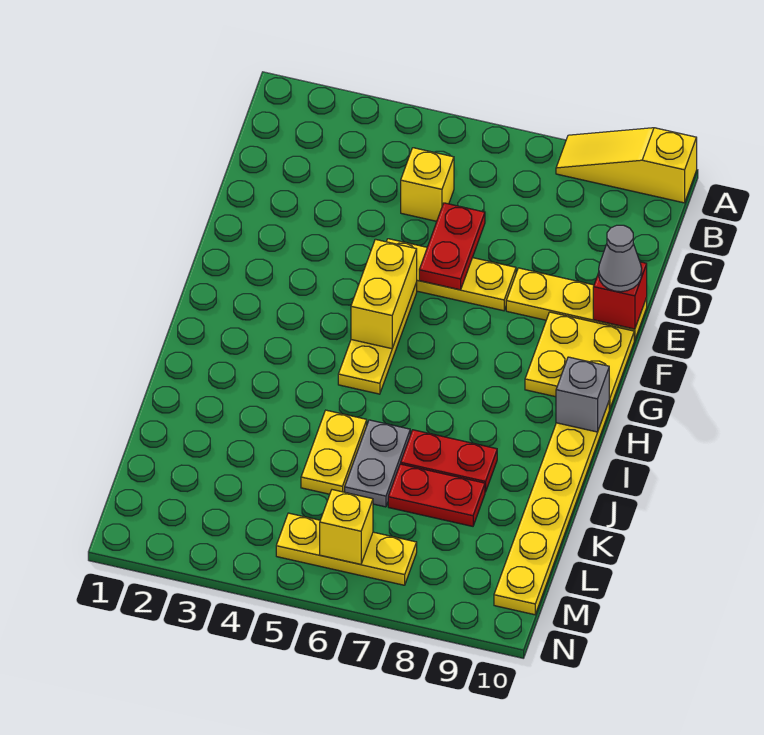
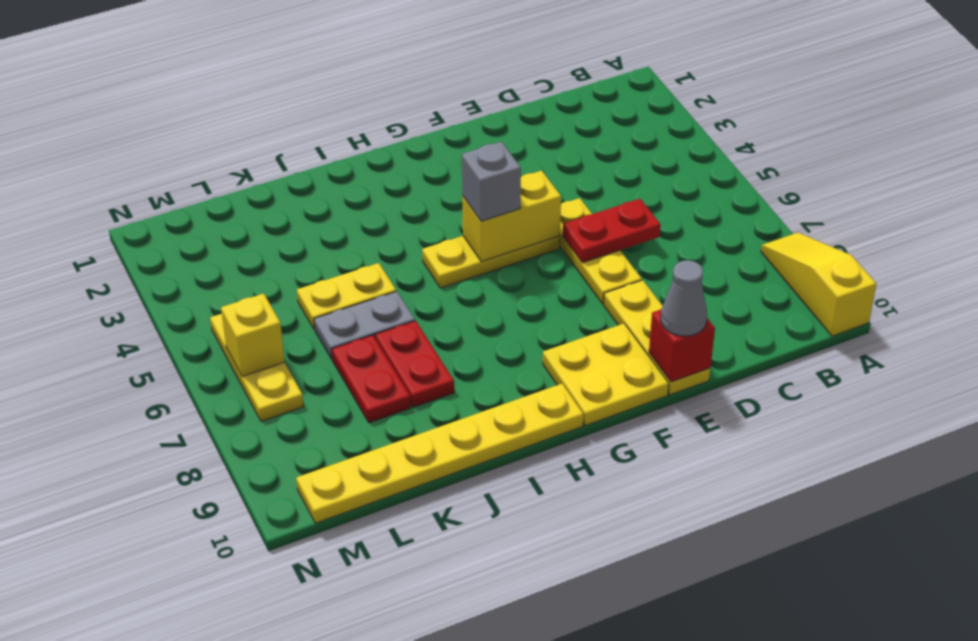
yellow brick C5 level 1 -> none
grey brick H10 level 2 -> grey brick G5 level 3

